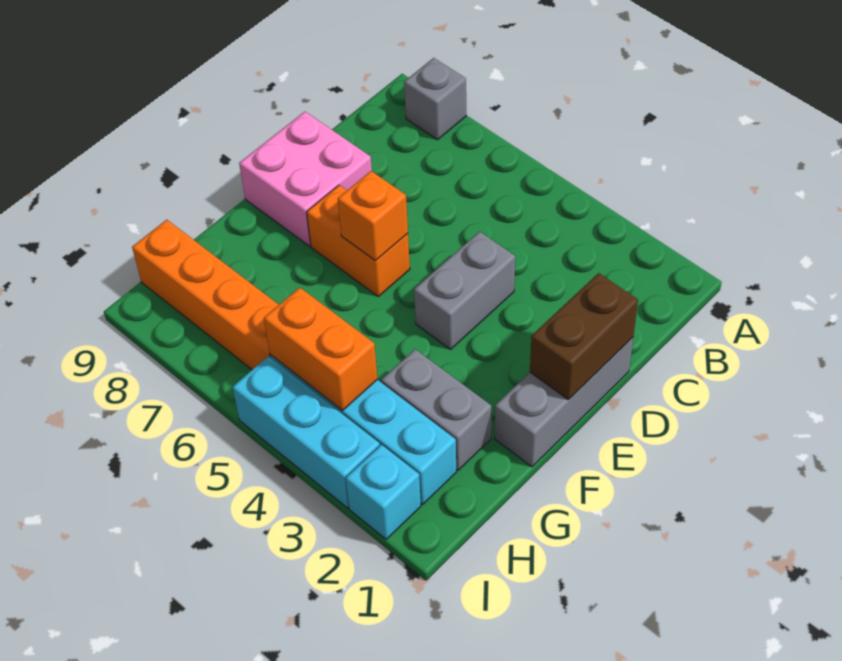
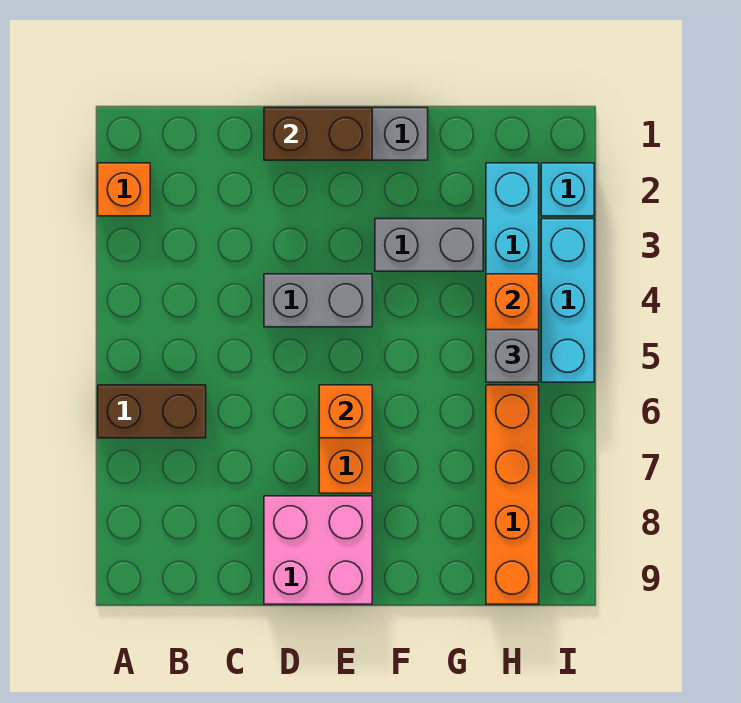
none -> orange brick A2 level 1
none -> brown brick A6:B6 level 1
grey brick A8 level 1 -> grey brick H5 level 3
grey brick G2:G3 level 1 -> grey brick F3:G3 level 1

